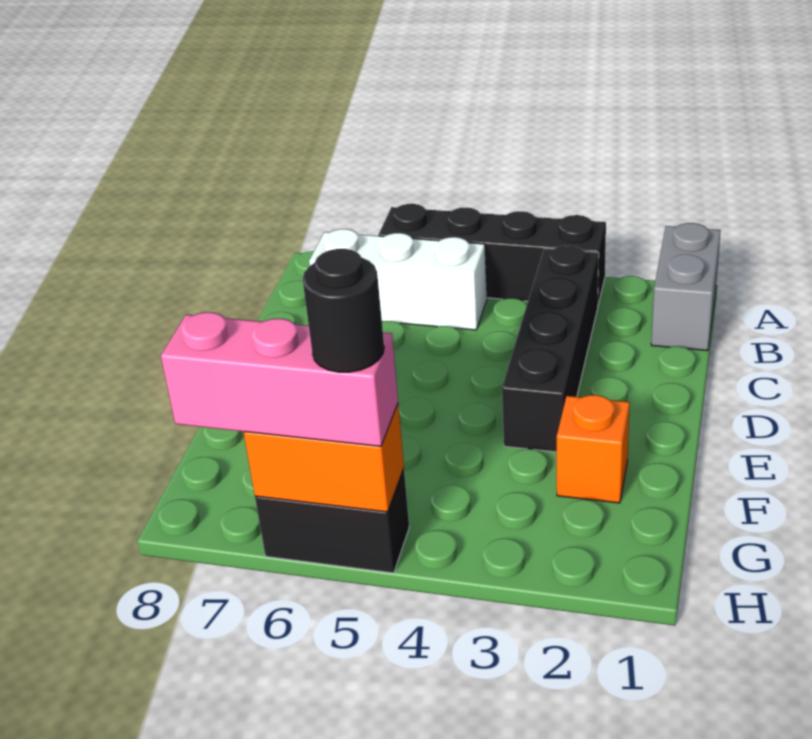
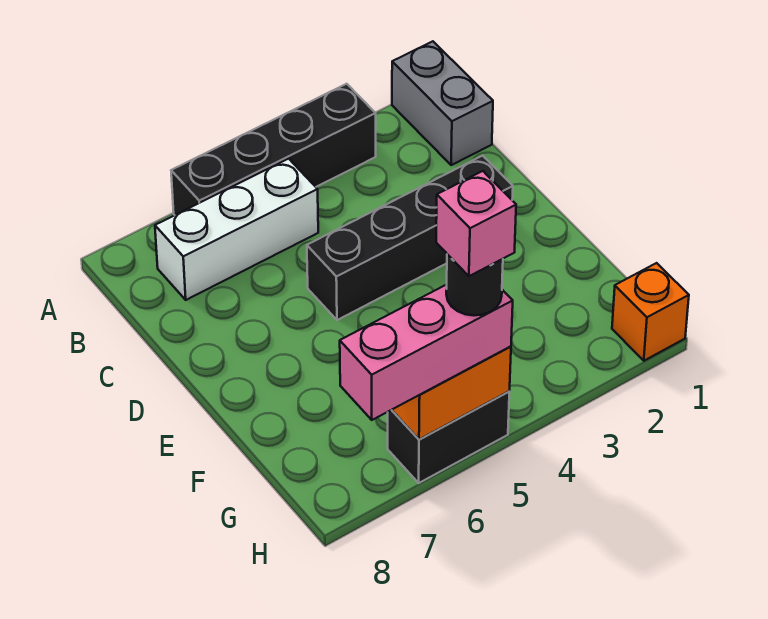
black brick B3:E3 level 1 -> black brick D2:D5 level 1
orange brick F2 level 1 -> orange brick H1 level 1
none -> pink brick H5 level 5

